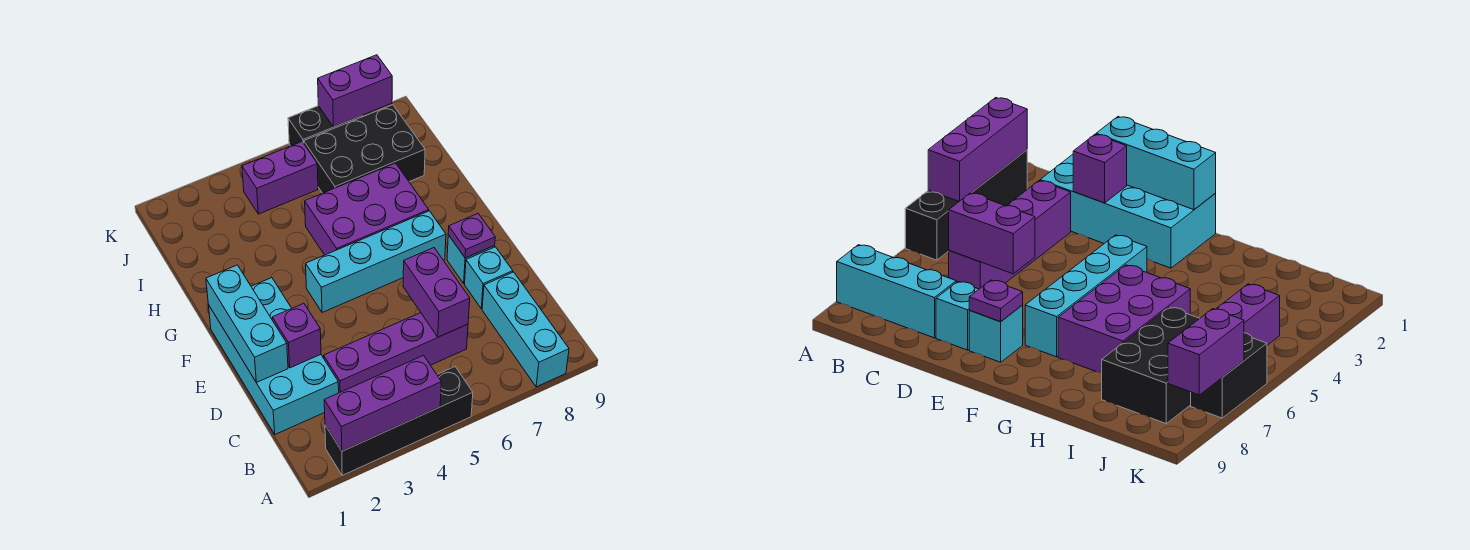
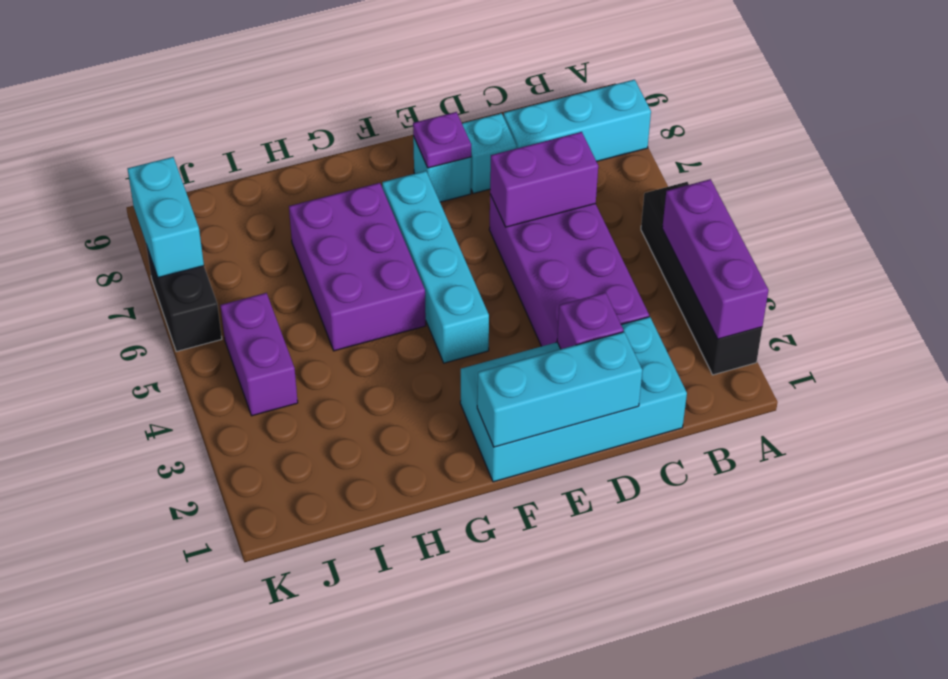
purple brick C3:C6 level 1 -> purple brick C3:D6 level 1
black brick I6:J8 level 1 -> none
purple brick K7:K8 level 2 -> cyan brick K7:K8 level 2

